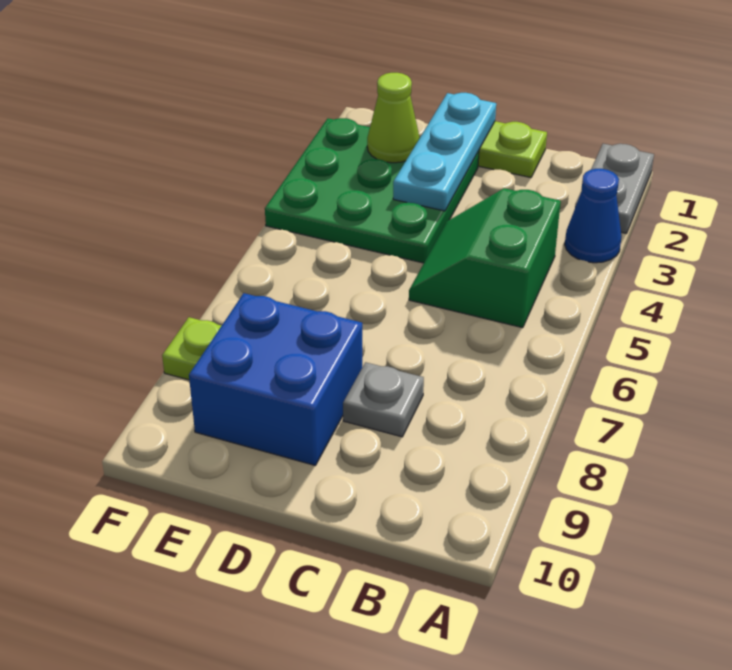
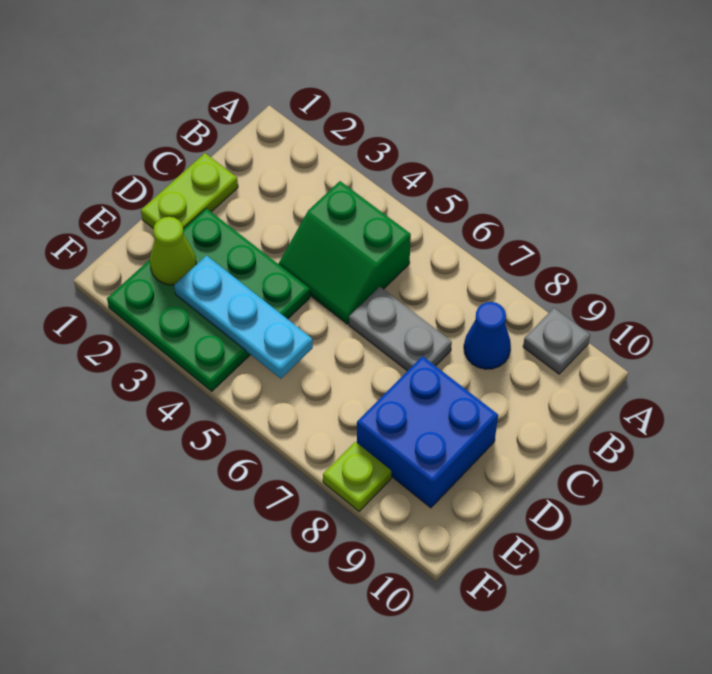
grey plate A1:A2 level 1 -> grey plate C6:C7 level 1
blue cone A3 level 1 -> blue cone B8 level 1
grey plate C8 level 1 -> grey plate A9 level 1
cyan plate D1:D3 level 2 -> cyan plate E3:E5 level 2

